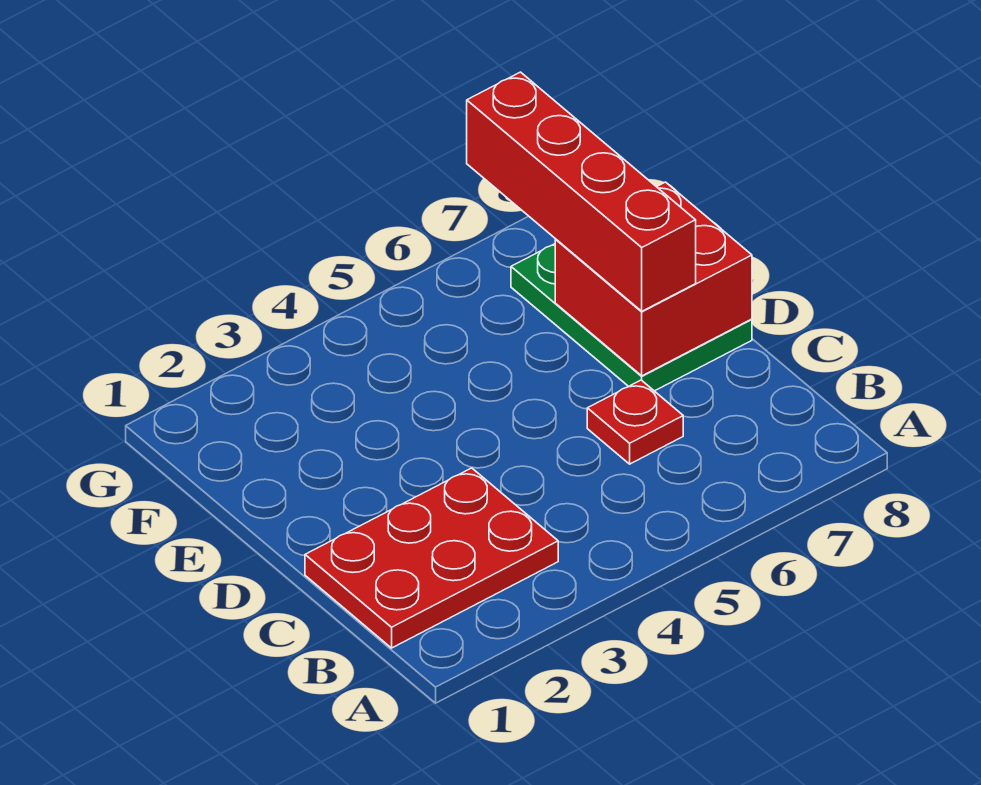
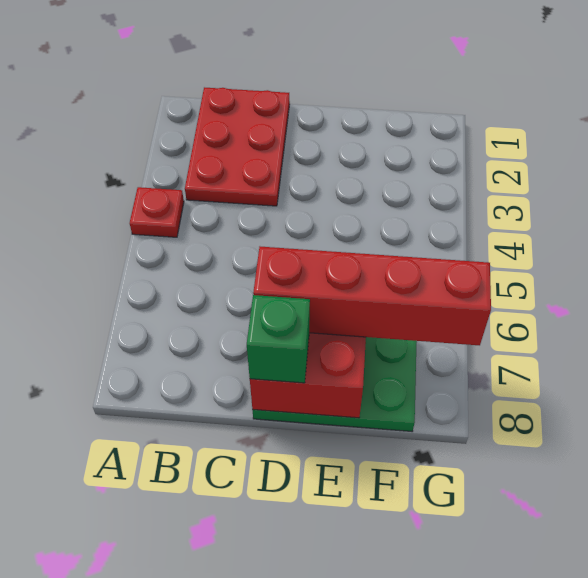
red plate C6 level 1 -> red plate A4 level 1
none -> green brick D8 level 3

